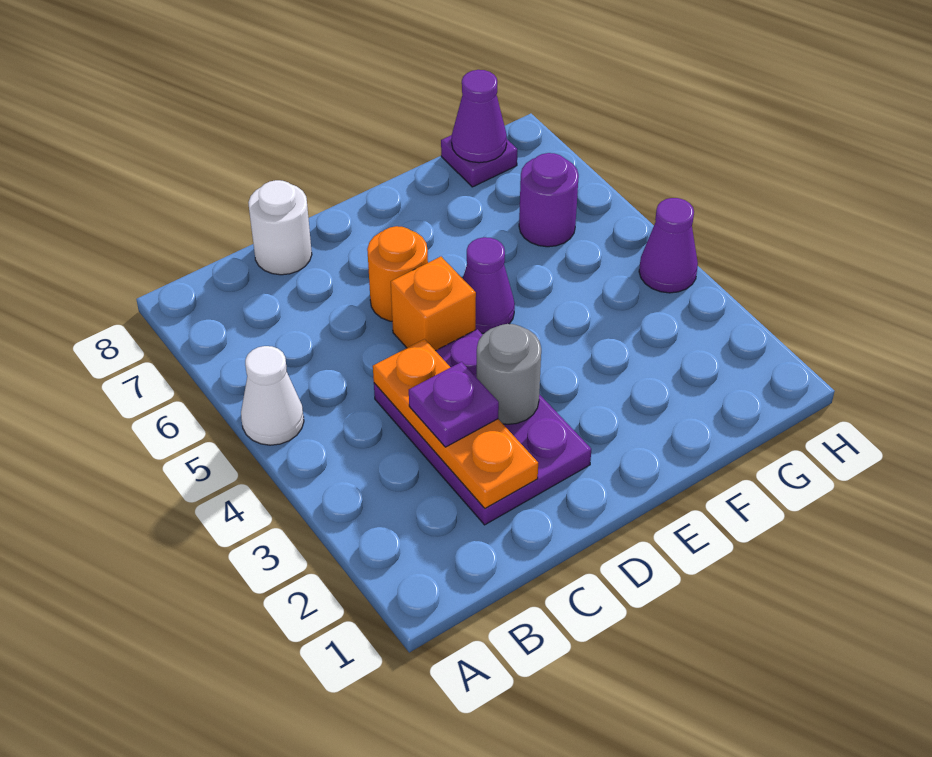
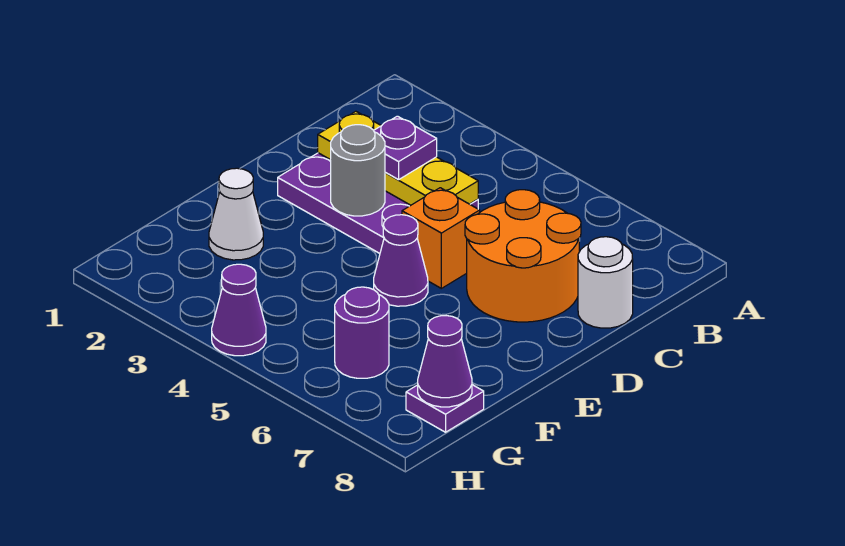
white cone A5 level 1 -> white cone F2 level 1
orange plate C2:C4 level 2 -> yellow plate C2:C4 level 2
orange round brick D6 level 1 -> orange round brick C6:D7 level 1

